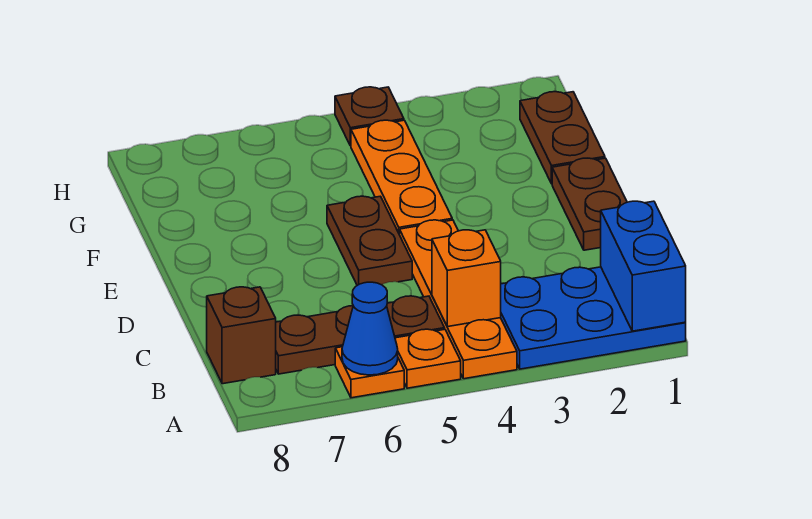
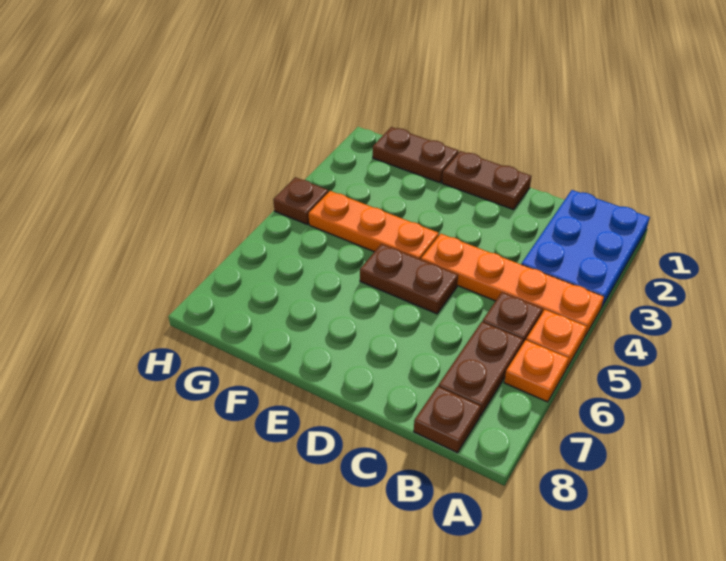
blue brick A1:B1 level 2 -> none
blue cone A6 level 2 -> none
orange brick B4 level 2 -> none
brown brick B8 level 1 -> brown plate B8 level 1

